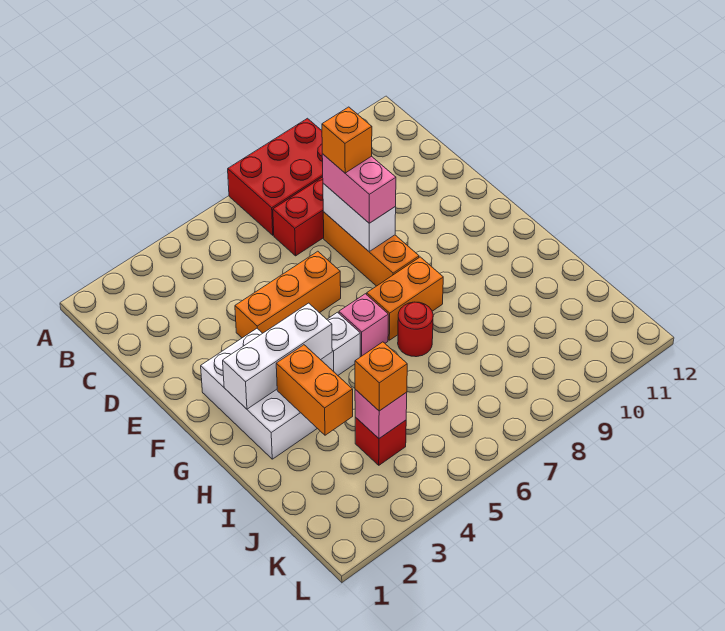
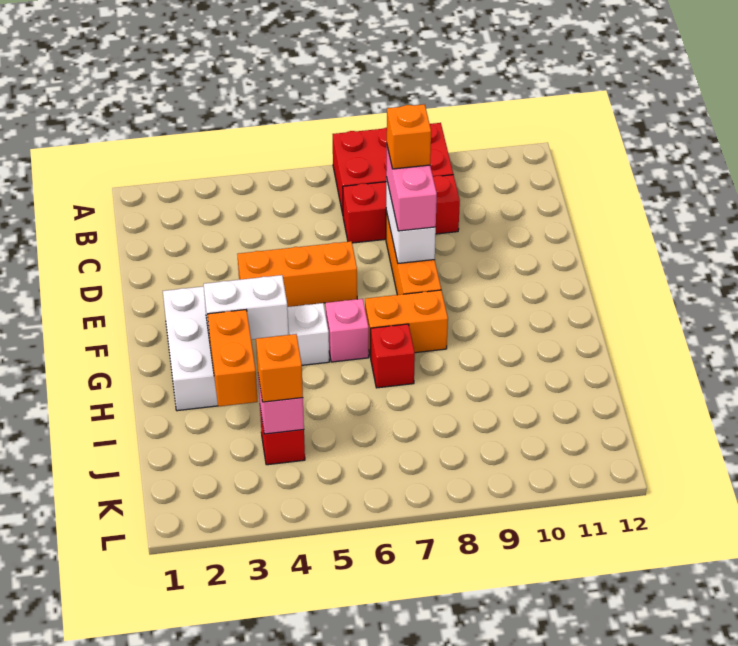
white brick G2:G4 level 2 -> white brick G3:G4 level 2
red round brick H7 level 1 -> red brick H7 level 1

